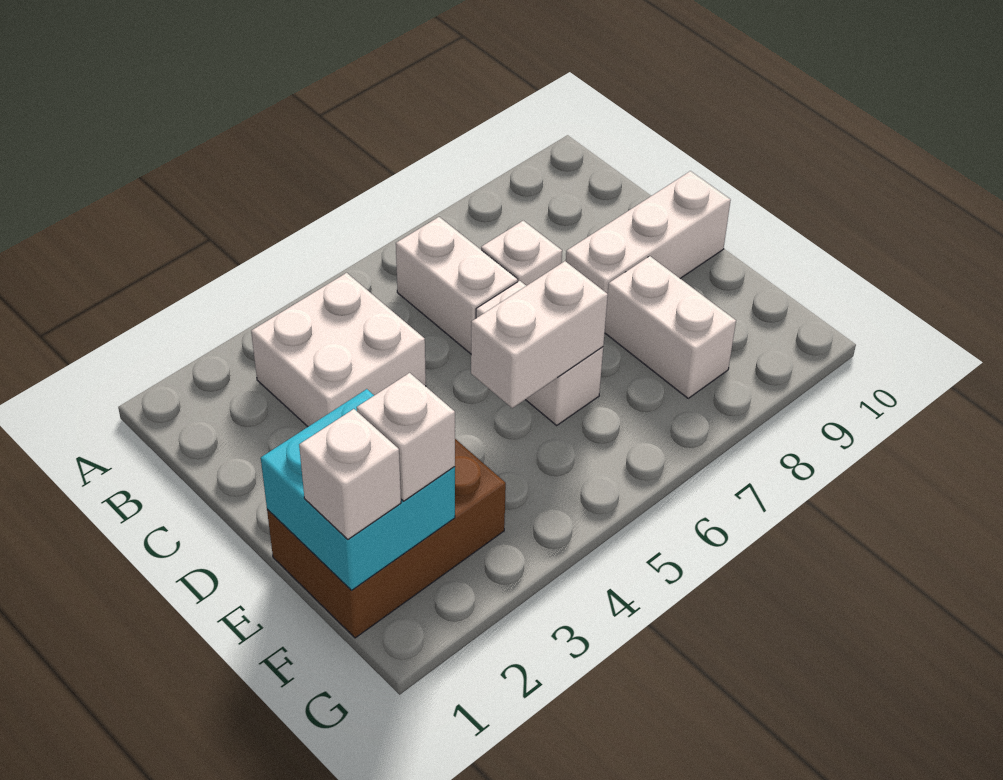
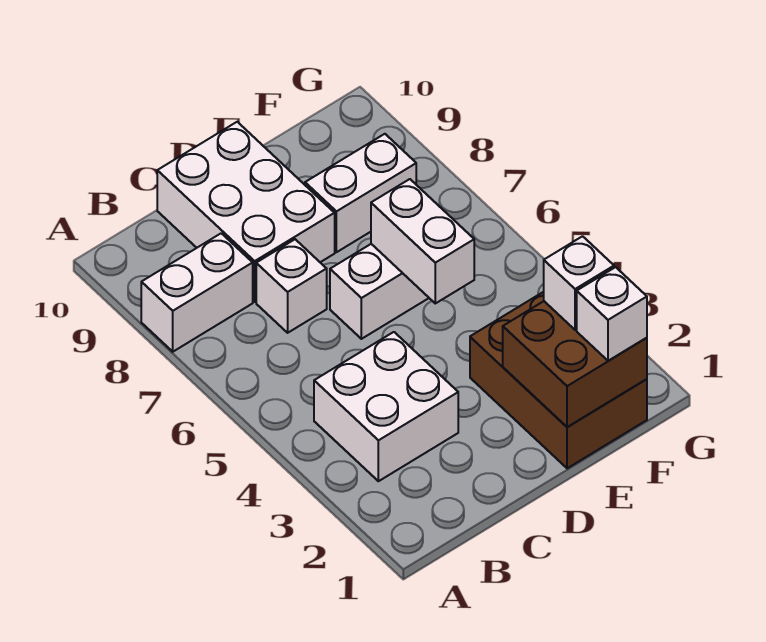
white brick B6:C6 level 1 -> white brick A8:B8 level 1
white brick D8:D10 level 1 -> white brick C8:D10 level 1
cyan brick E1:F2 level 2 -> brown brick E1:F2 level 2

